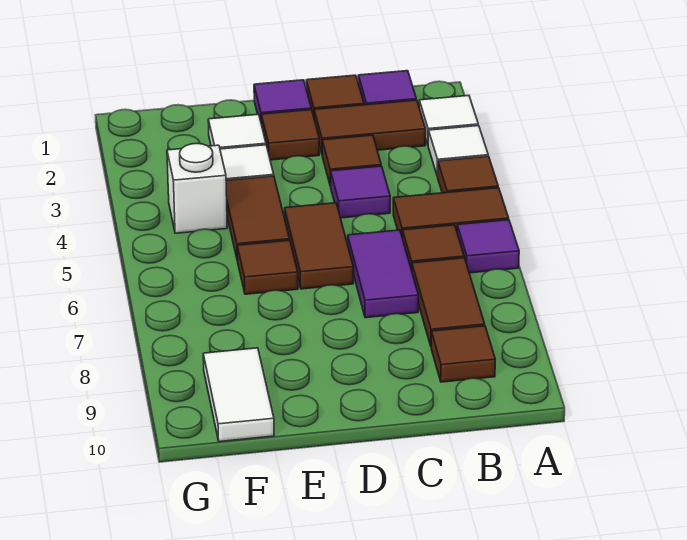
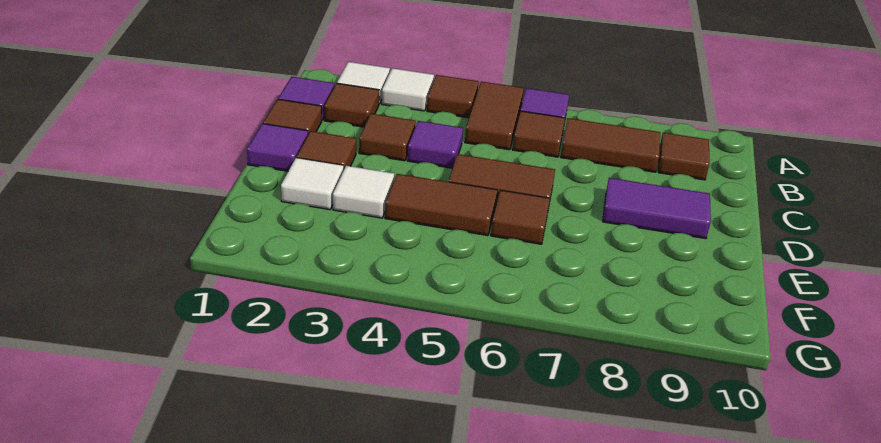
brown tile B2:C2 level 1 -> brown tile B2 level 1
purple tile C6:C7 level 1 -> purple tile D8:D9 level 1
white brick F4 level 1 -> none
white tile F9:F10 level 1 -> none

